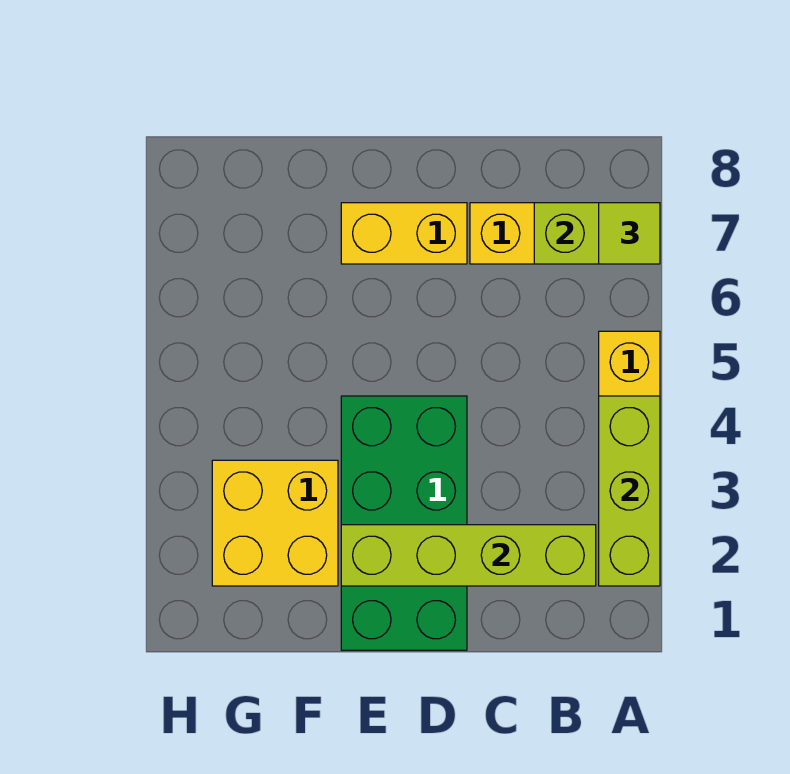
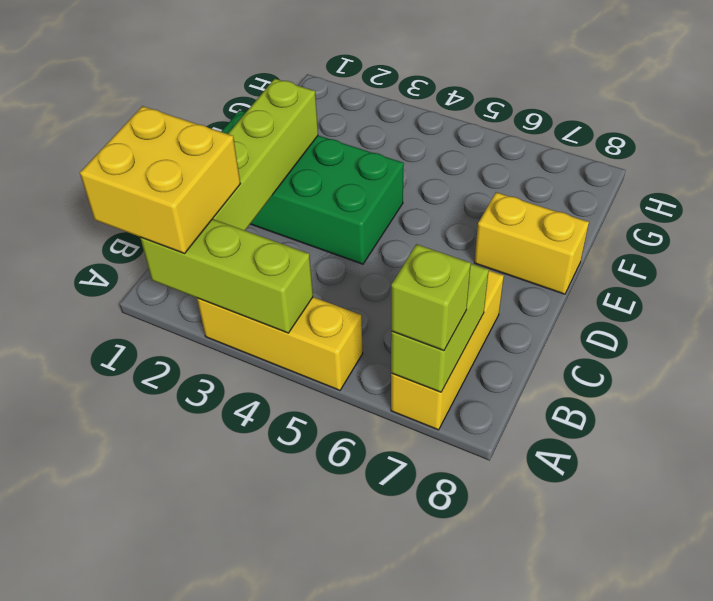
lime tile A7 level 3 -> lime brick A7 level 3
yellow brick D7:E7 level 1 -> yellow brick E7:E8 level 1
yellow brick F2:G3 level 1 -> yellow brick A1:B2 level 3

